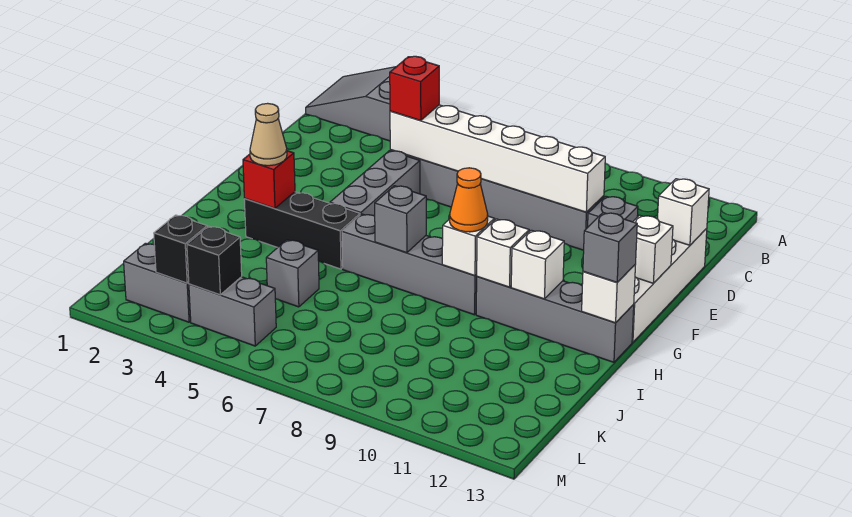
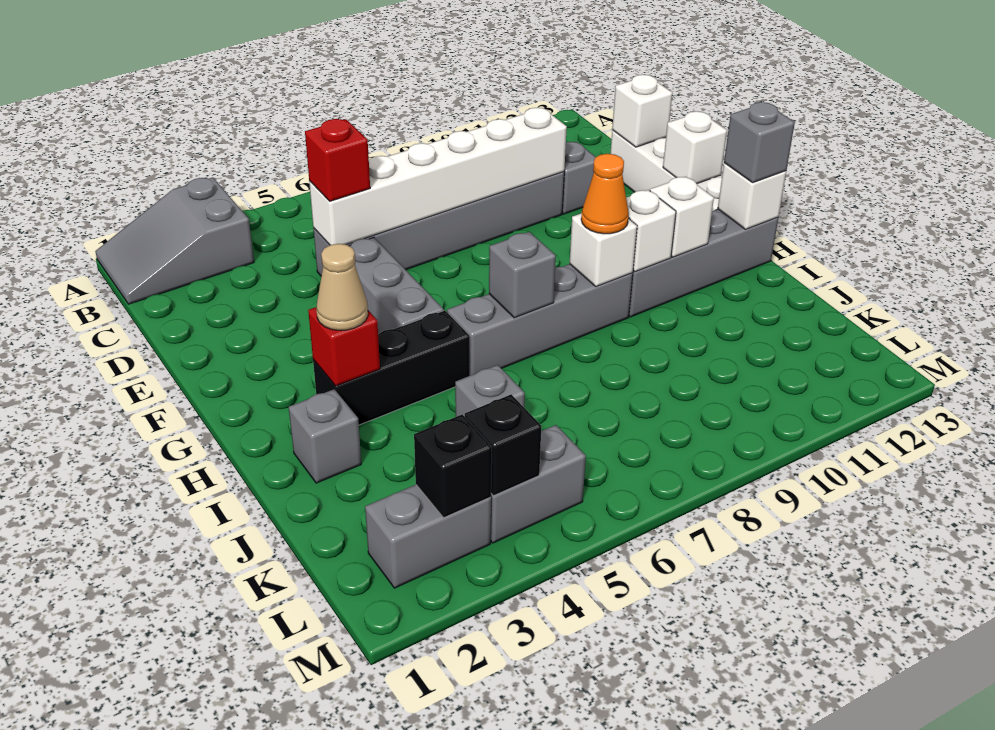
none -> grey brick I2 level 1

